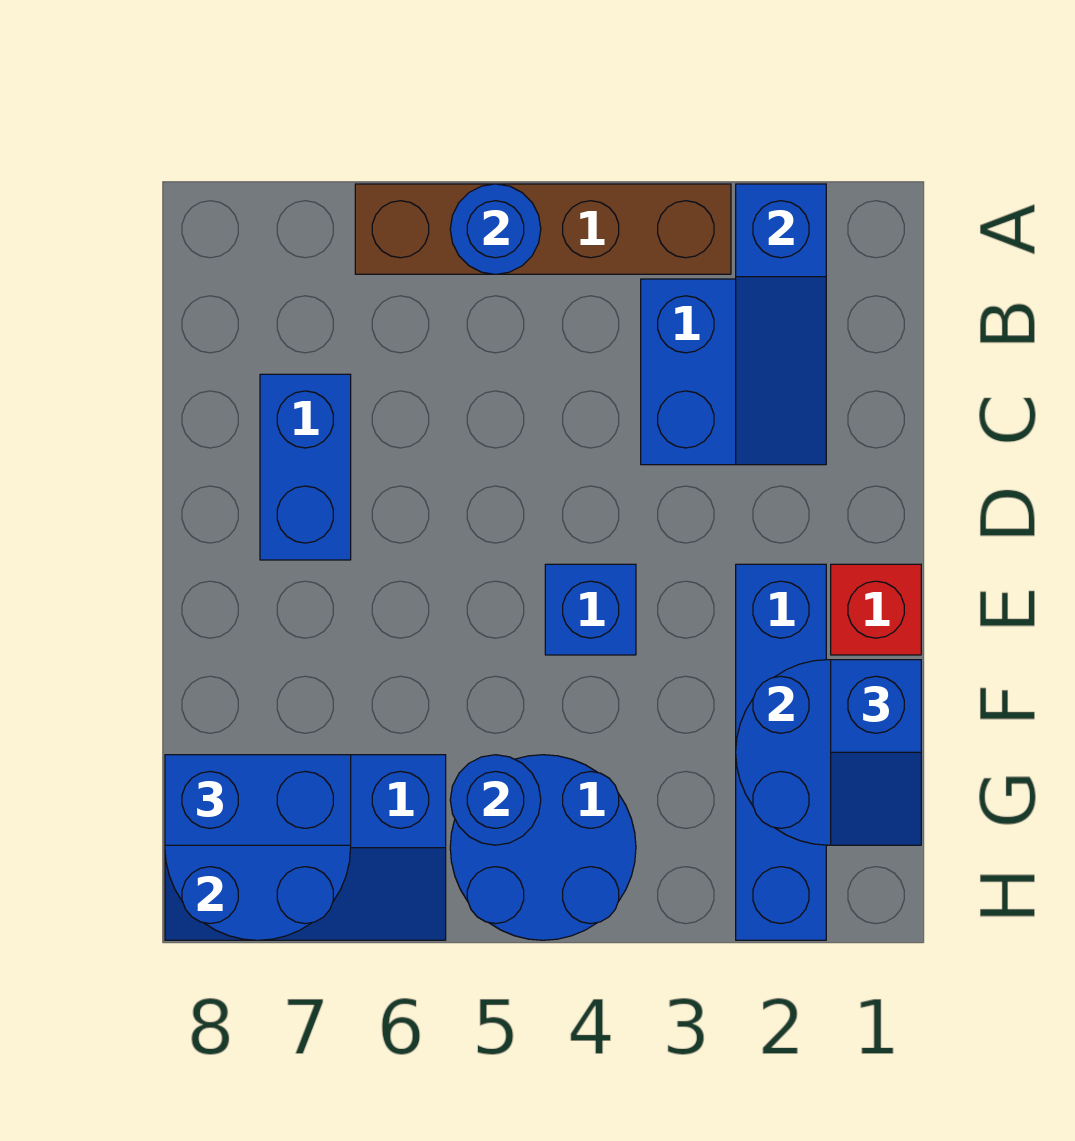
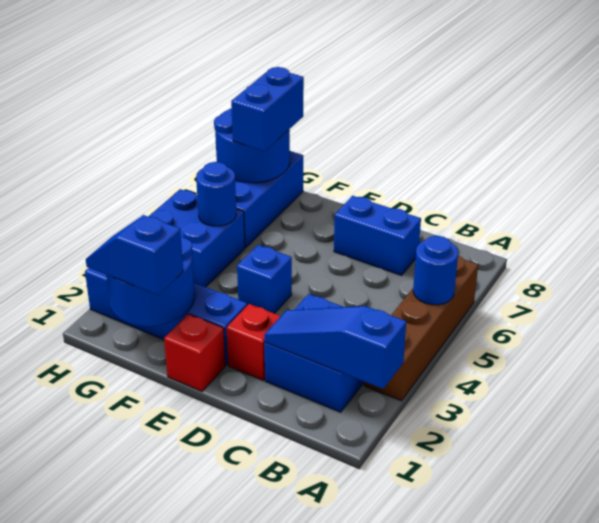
none -> red brick D2 level 1
blue round brick G4:H5 level 1 -> blue brick G4:H5 level 1

